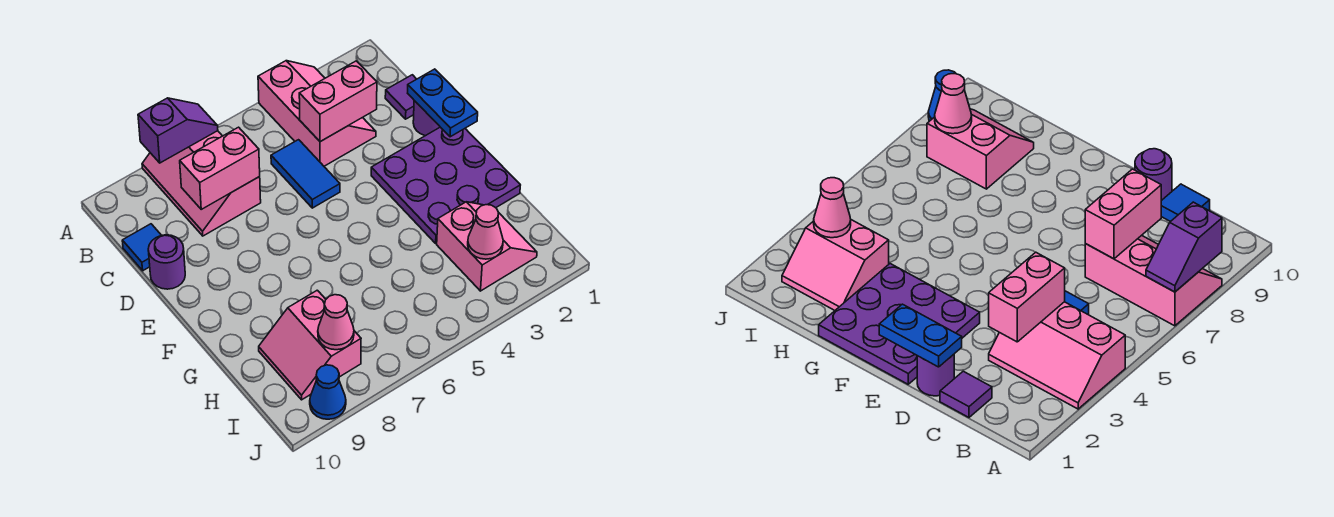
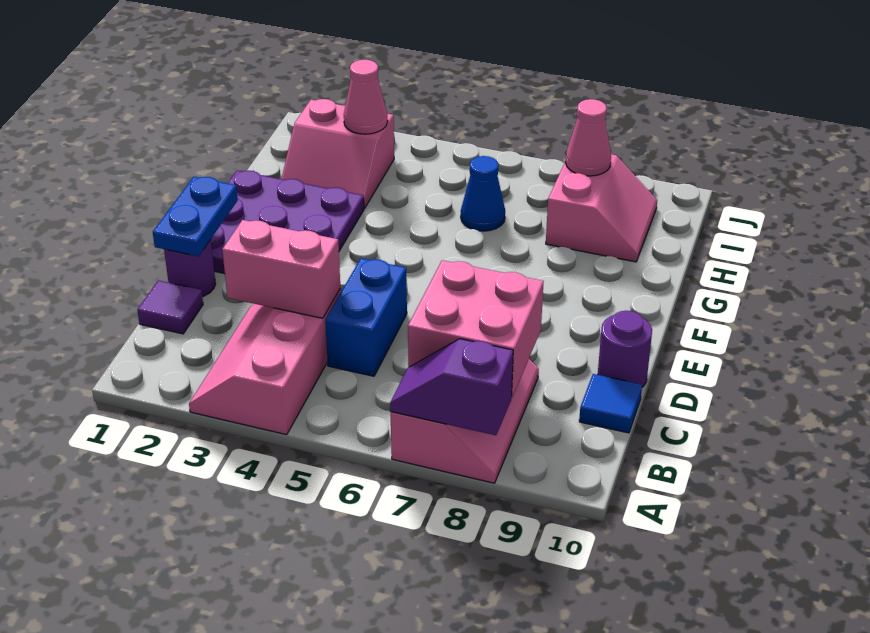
blue tile C5:D5 level 1 -> blue brick C5:D5 level 1
pink brick C7:C8 level 2 -> pink brick B7:C8 level 2
pink slope H2:I3 level 1 top 3 -> pink slope H2:I3 level 1 top I
blue cone J9 level 1 -> blue cone H6 level 1

